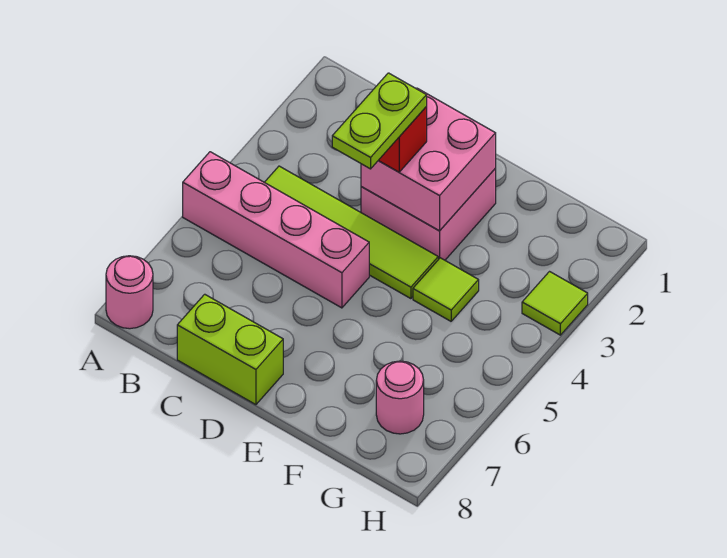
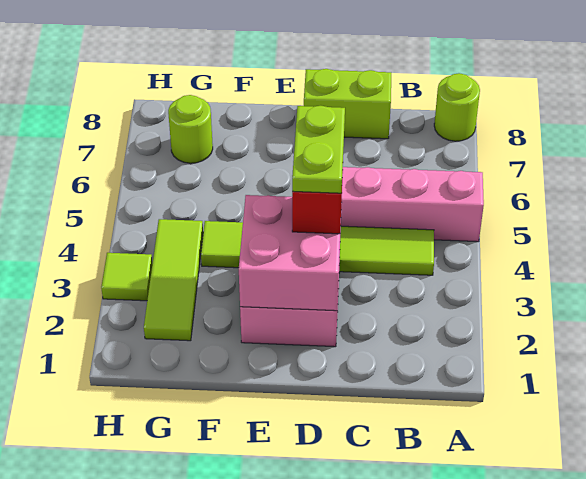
pink round brick A8 level 1 -> lime round brick A8 level 1
none -> lime tile G2:G4 level 1
pink round brick G7 level 1 -> lime round brick G7 level 1

